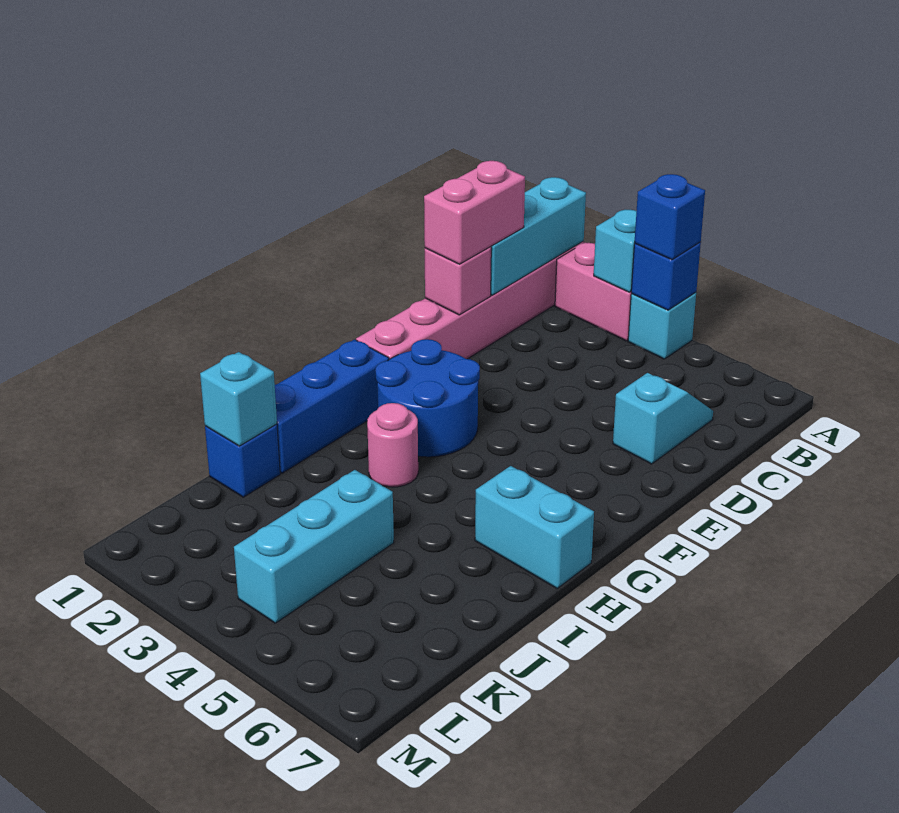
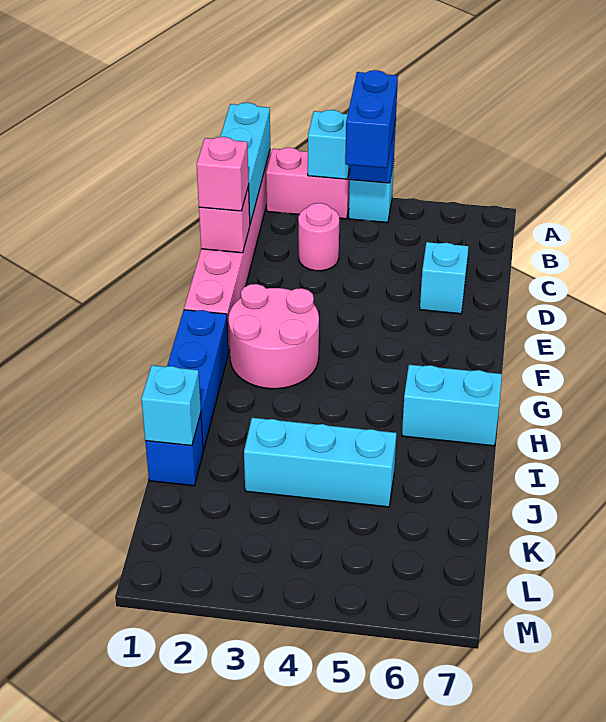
blue brick A4 level 3 -> blue brick A4:B4 level 3
pink brick C1:D1 level 3 -> pink brick D1 level 3
blue round brick F2:G3 level 1 -> pink round brick F2:G3 level 1
pink round brick H3 level 1 -> pink round brick C3 level 1
cyan brick J4:L4 level 1 -> cyan brick J3:J5 level 1

